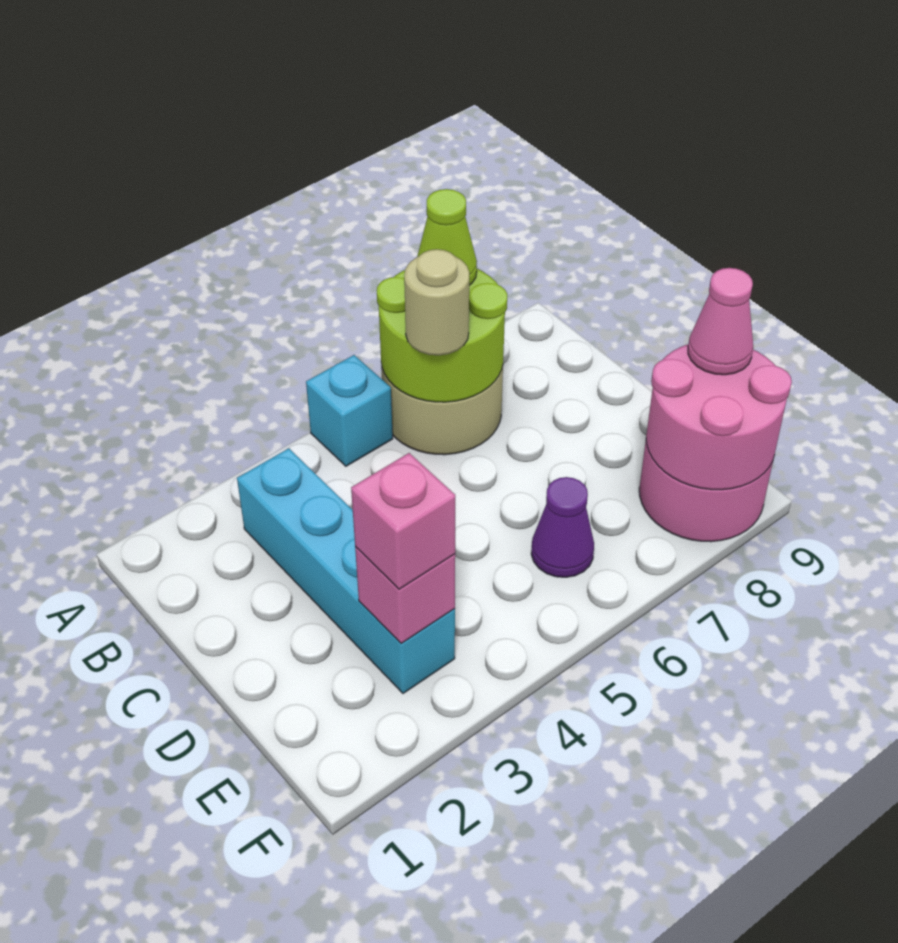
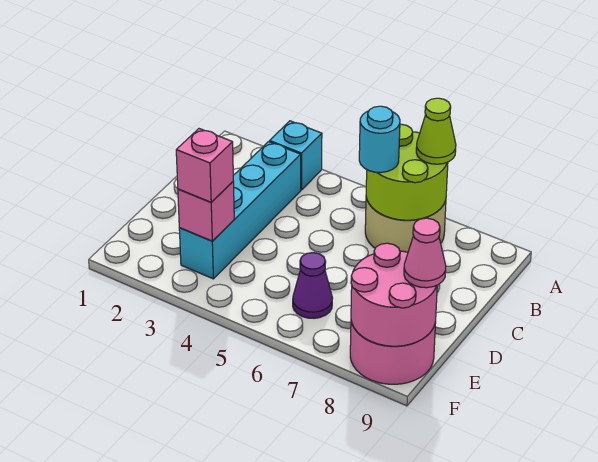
cyan brick A5 level 1 -> cyan brick A3 level 1
tan round brick B6 level 3 -> cyan round brick B6 level 3

